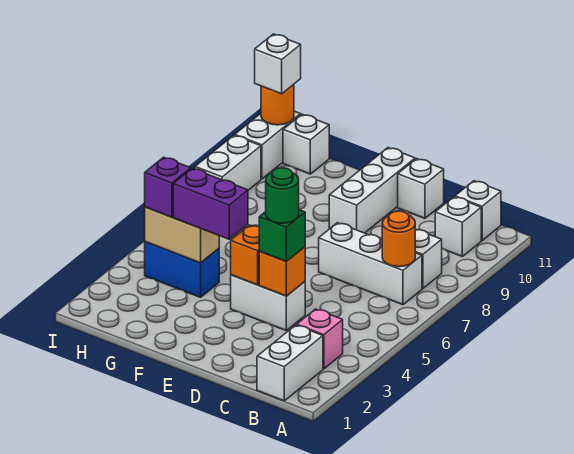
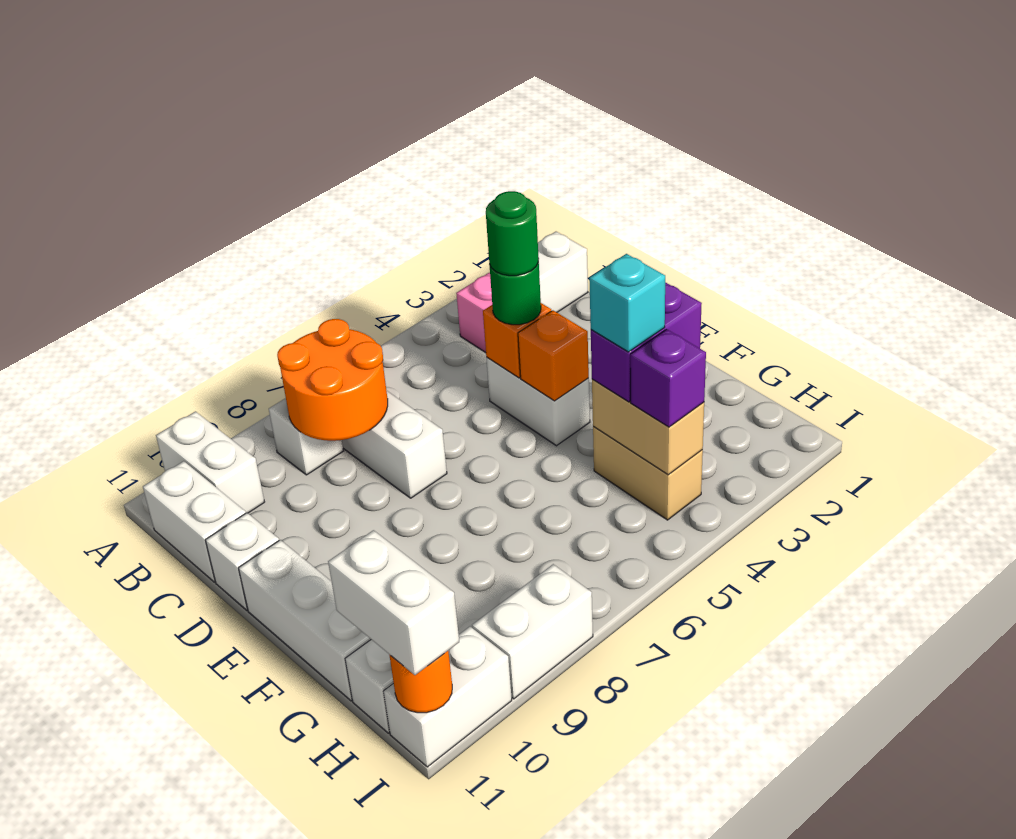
orange round brick B7 level 2 -> orange round brick B7:C8 level 2
white brick B10 level 1 -> white brick A10:B10 level 1
white brick B11 level 1 -> white brick B11:C11 level 1
green brick D4 level 3 -> green round brick D4 level 3
white brick E9:E11 level 1 -> white brick E11:G11 level 1
purple brick F4:G4 level 3 -> purple brick G3:G4 level 3
blue brick G4:H4 level 1 -> tan brick G4:H4 level 1
none -> cyan brick G4 level 4
white brick I11 level 3 -> white brick H11:I11 level 3

